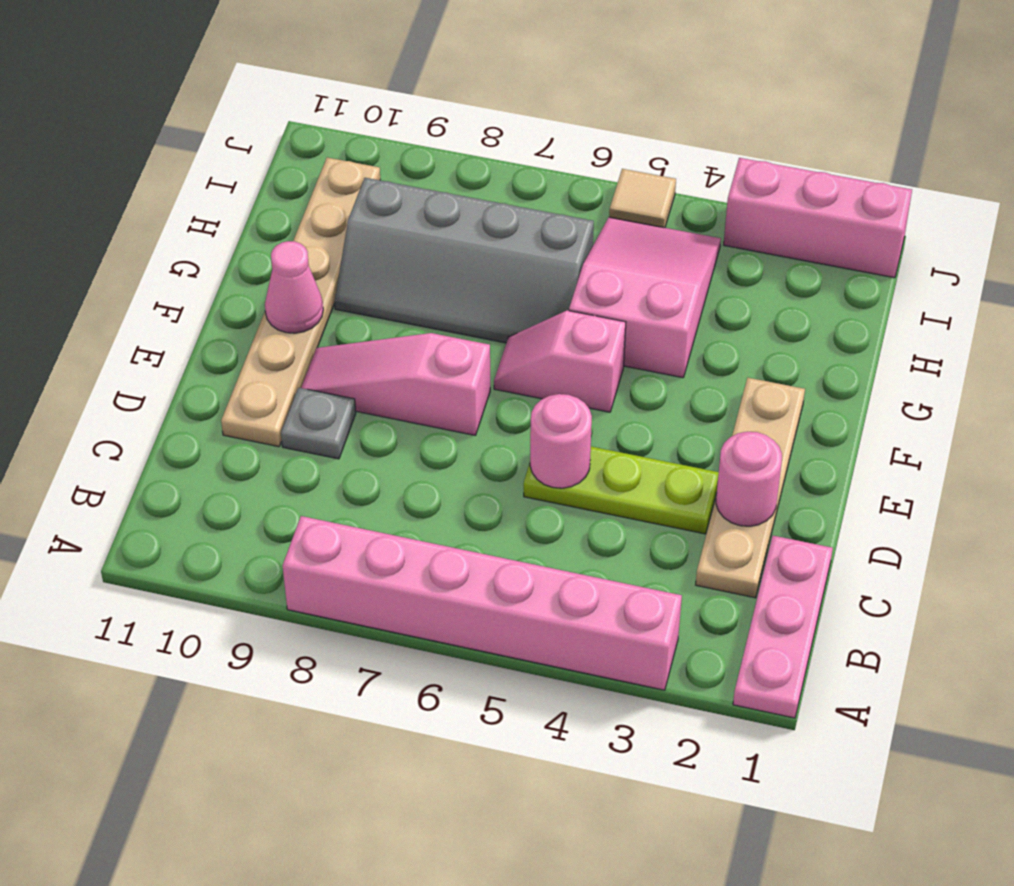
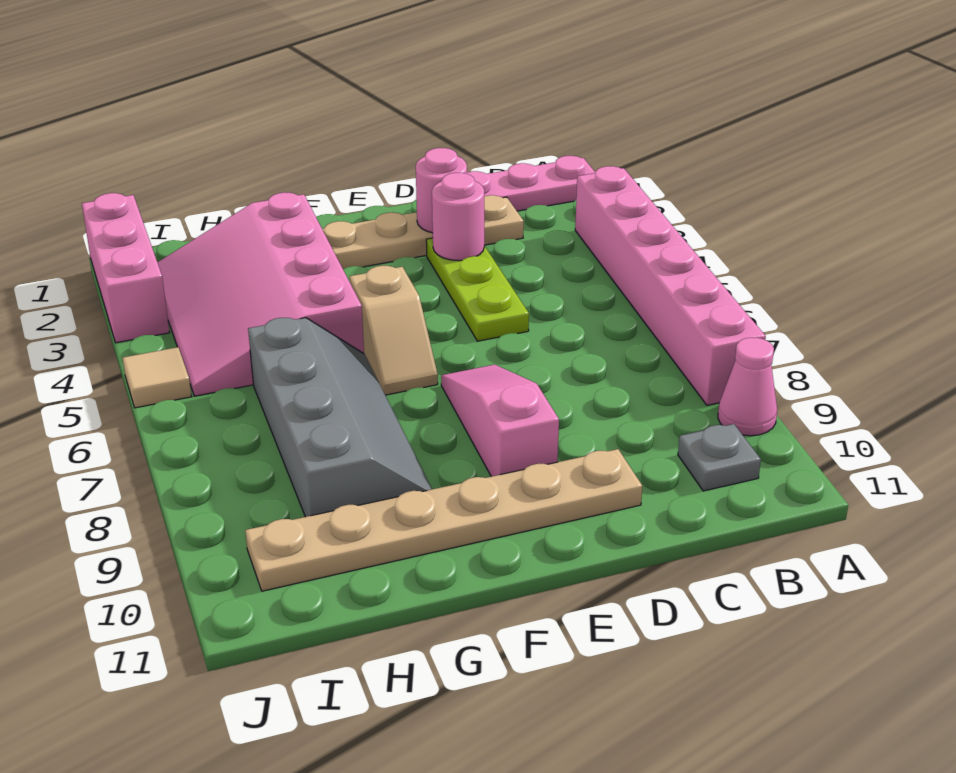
pink round brick D5 level 2 -> pink round brick D3 level 2
grey plate D9 level 1 -> grey plate B10 level 1
pink slope E7:E9 level 1 top 7 -> pink slope E7:E9 level 1 top 9
pink slope F5:F6 level 1 top 5 -> tan slope F5:F6 level 1 top 5
pink cone F10 level 2 -> pink cone A9 level 1
pink slope G4:I5 level 1 top G -> pink slope G2:I5 level 1 top G

